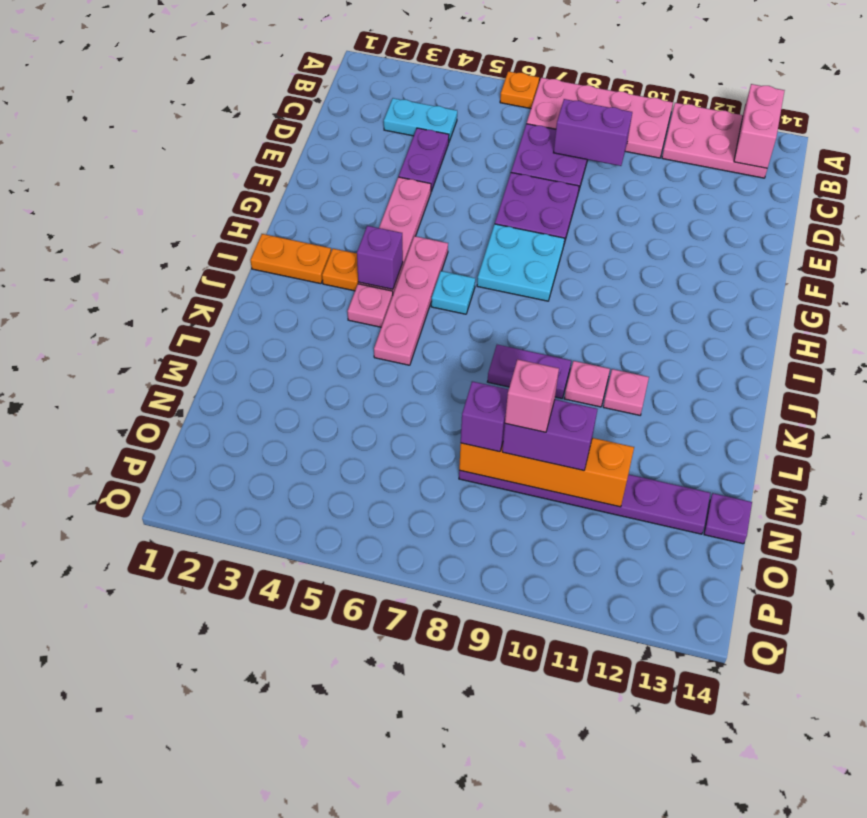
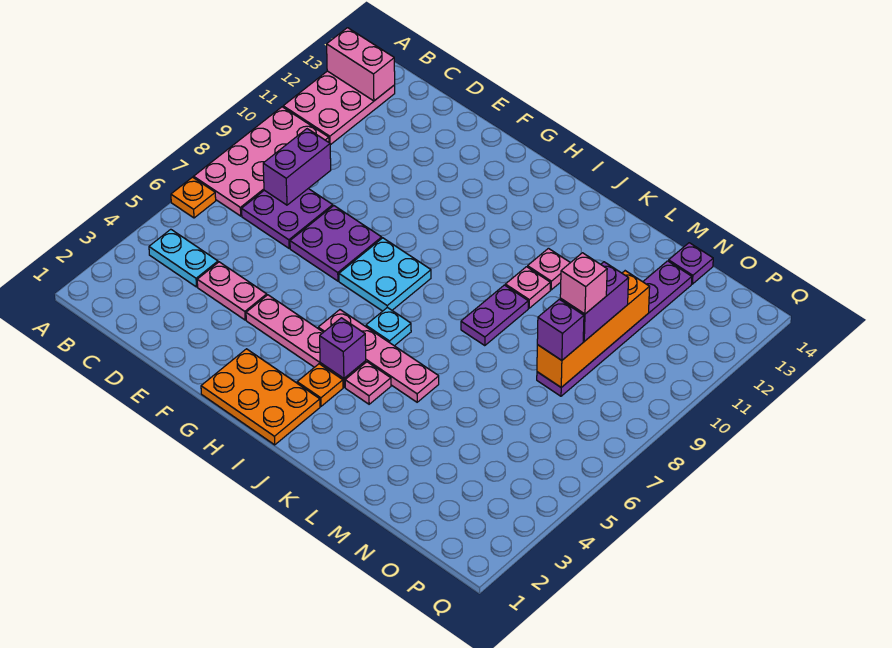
cyan plate C3:C4 level 1 -> cyan plate B4:C4 level 1
purple plate D4:E4 level 1 -> pink plate D4:E4 level 1
orange plate I1:I2 level 1 -> orange plate G1:I2 level 1

